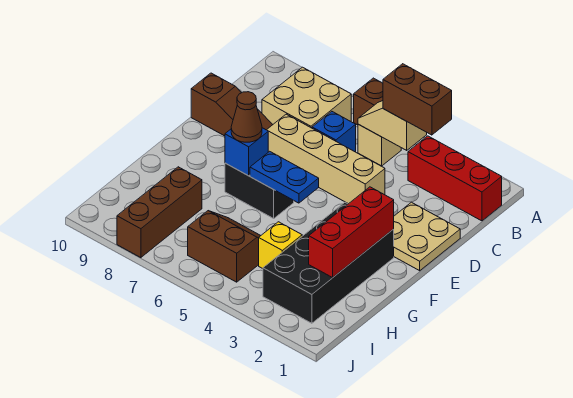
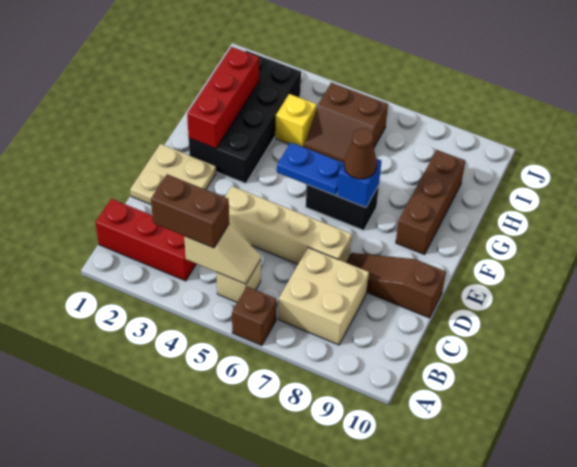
blue brick C6 level 1 -> none
brown brick H8:J8 level 1 -> brown brick F9:H9 level 1

